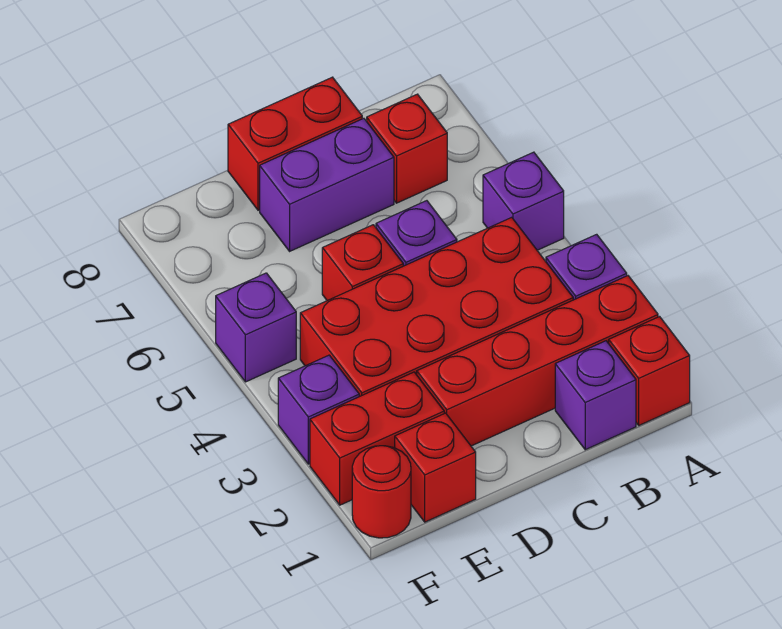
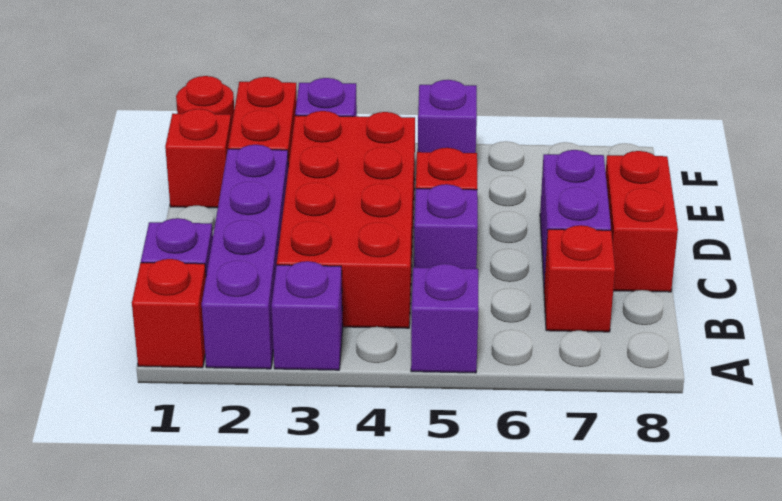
red brick A2:D2 level 1 -> purple brick A2:D2 level 1

